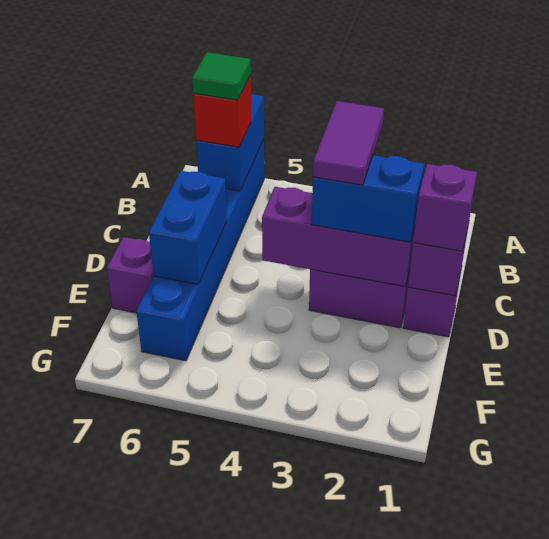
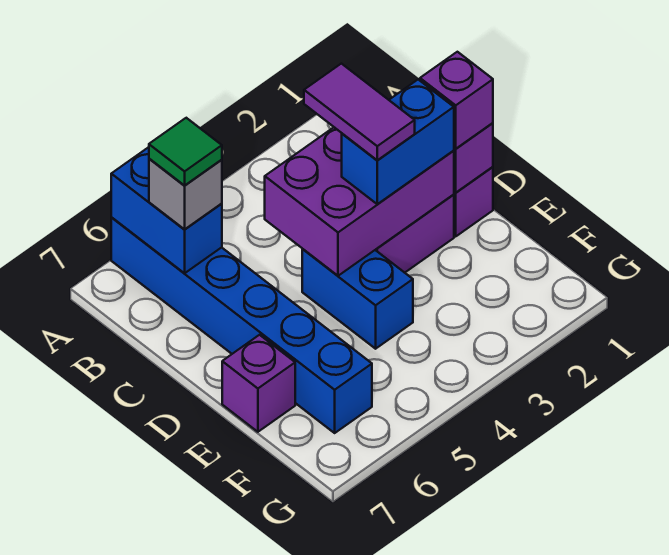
red brick B6 level 3 -> grey brick B6 level 3
purple brick D2:D4 level 2 -> purple brick C2:D4 level 2
blue brick D6:E6 level 2 -> blue brick D4:E4 level 1

